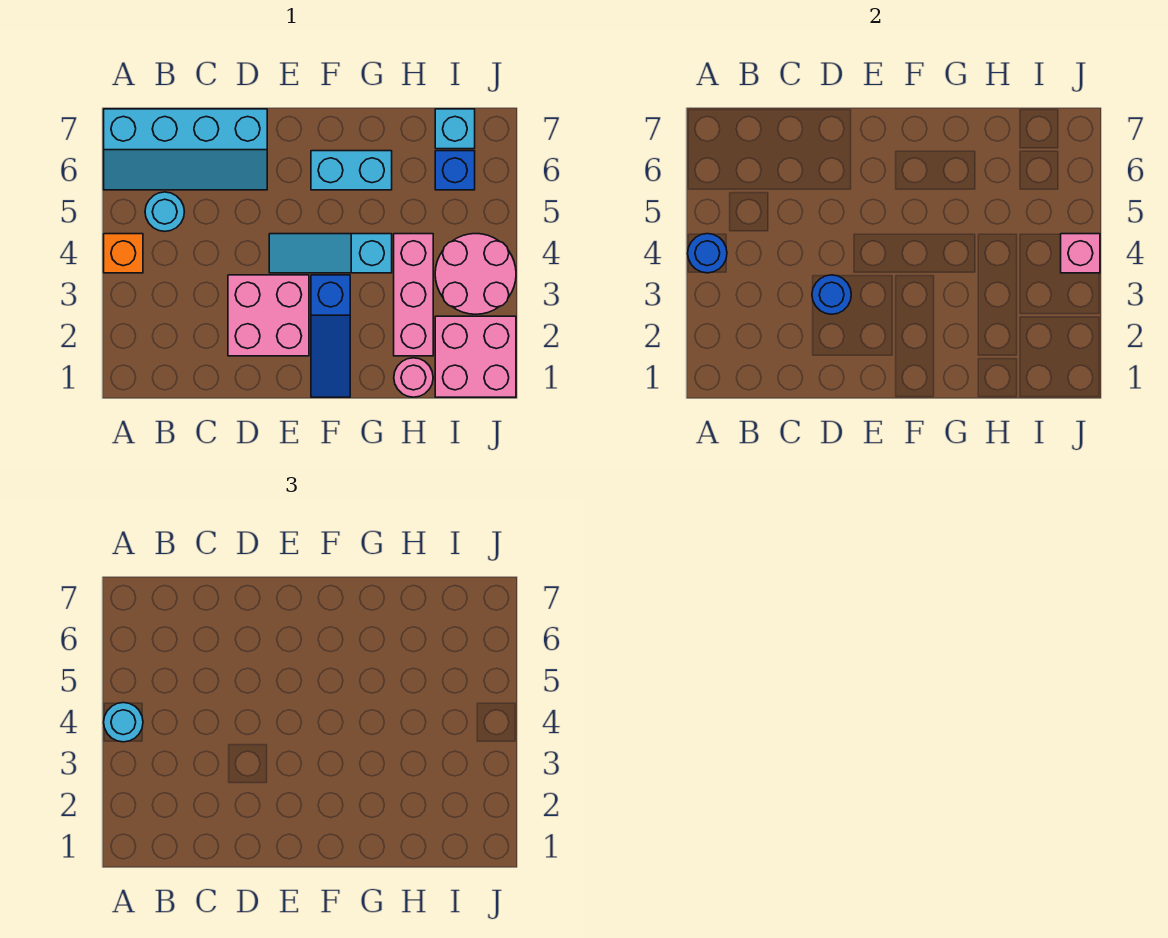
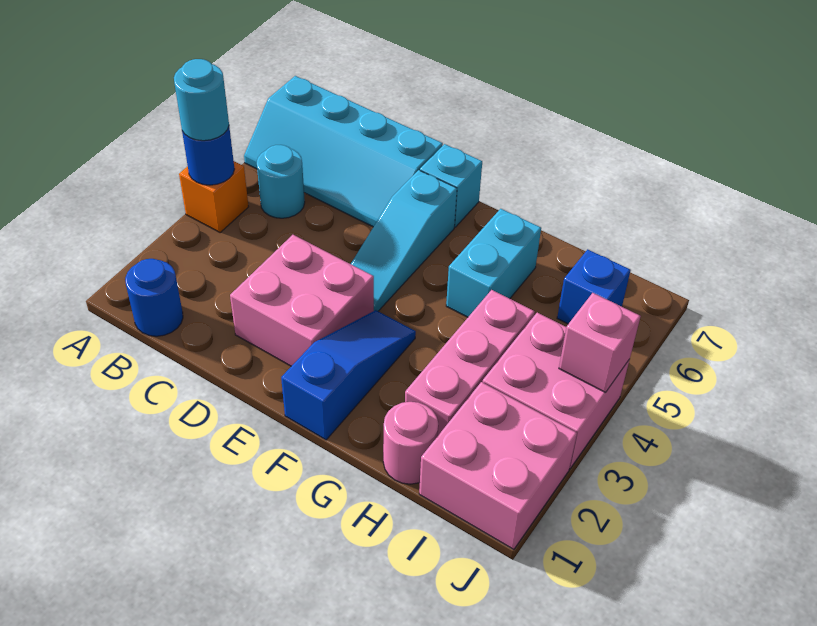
blue round brick D3 level 2 -> blue round brick B1 level 1
cyan slope E4:G4 level 1 top G -> cyan slope E4:E6 level 1 top 6
blue slope F1:F3 level 1 top 3 -> blue slope F1:F3 level 1 top 1
cyan brick F6:G6 level 1 -> cyan brick G5:G6 level 1
pink round brick I3:J4 level 1 -> pink brick I3:J4 level 1
cyan brick I7 level 1 -> cyan brick E7 level 1

